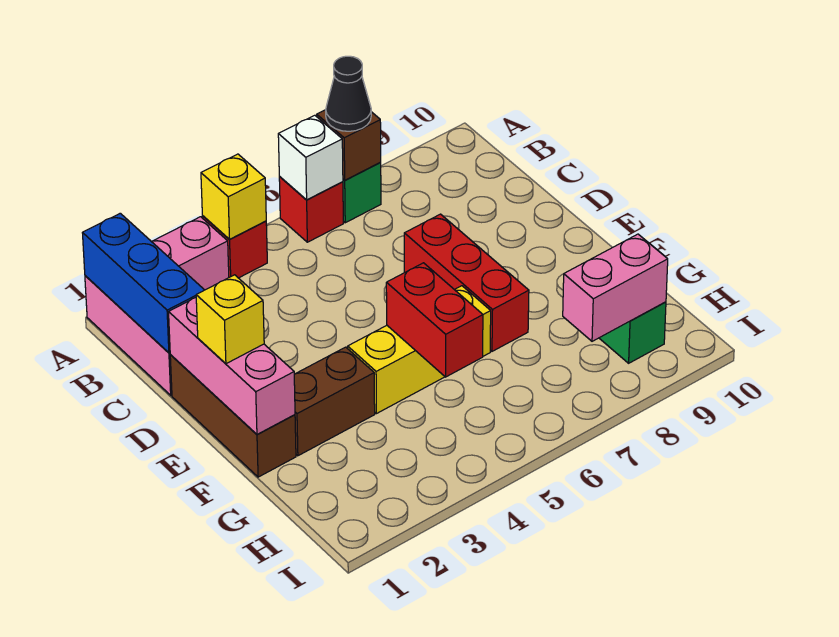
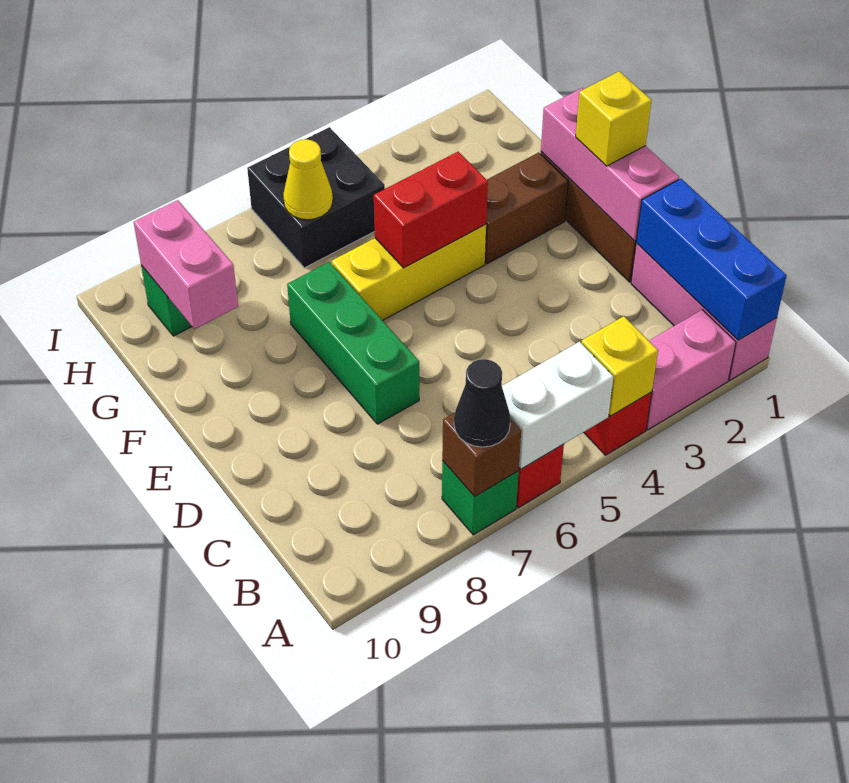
white brick A6 level 2 -> white brick A5:A6 level 2
red brick D7:F7 level 1 -> green brick D7:F7 level 1
red brick F5:G5 level 2 -> red brick F4:F5 level 2
none -> black brick H5:I6 level 1
none -> yellow cone H6 level 2
pink brick H8:H9 level 2 -> pink brick G9:H9 level 2

